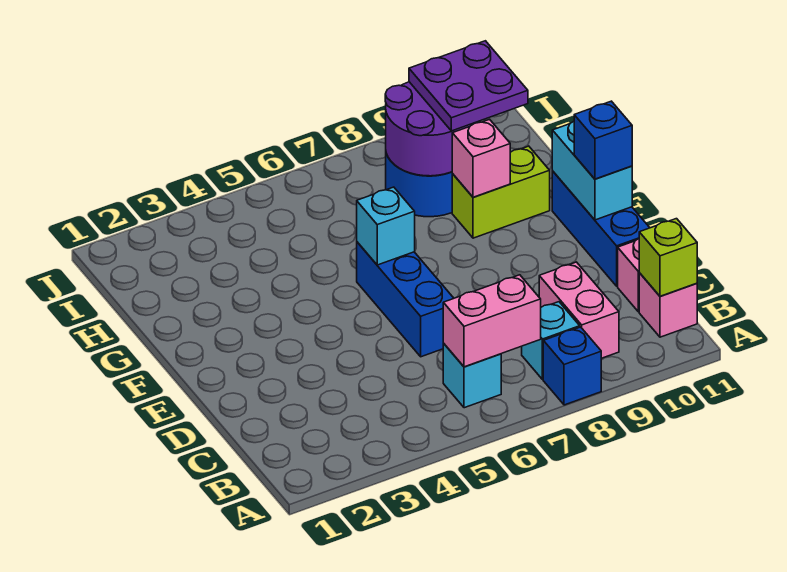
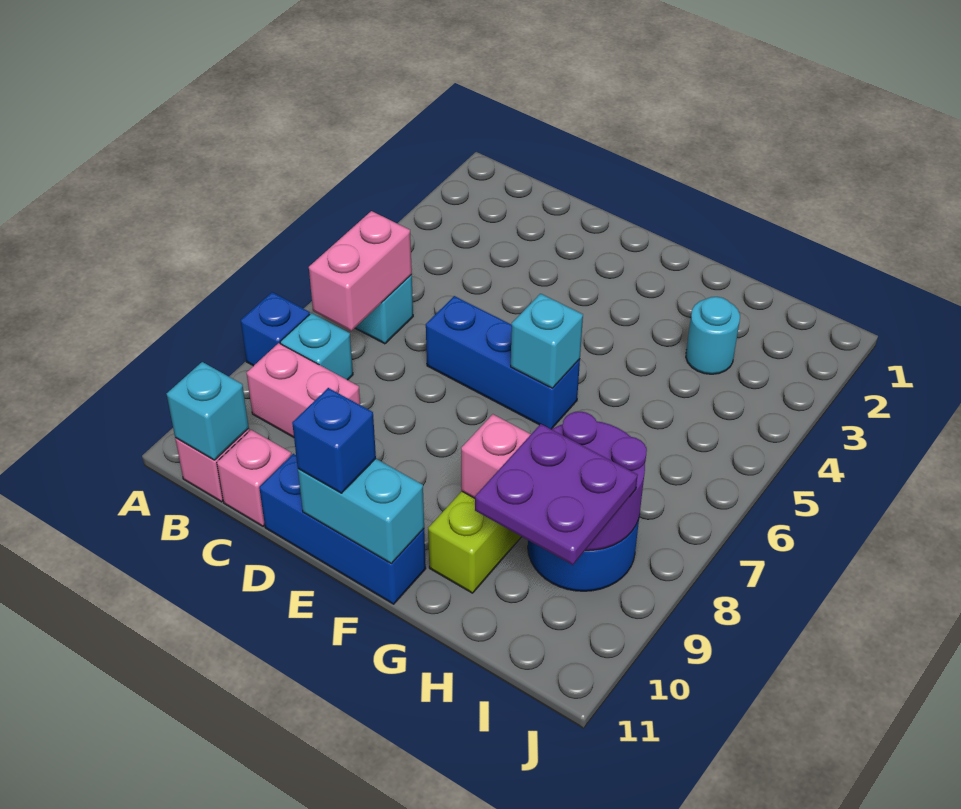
lime brick B11 level 2 -> cyan brick B11 level 2
none -> cyan round brick H3 level 1

